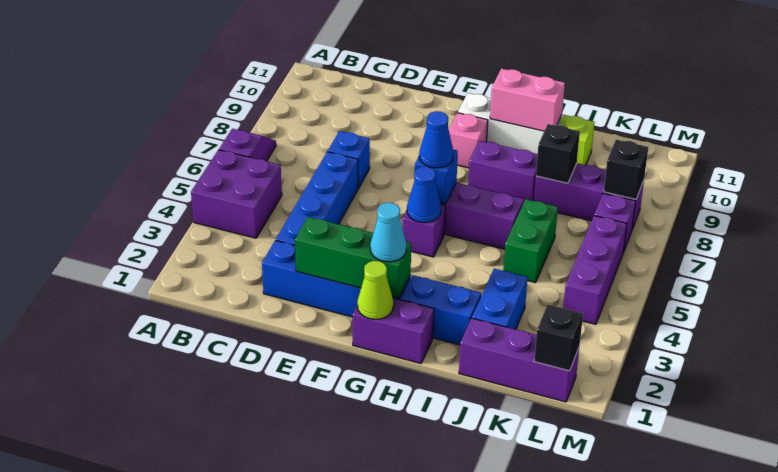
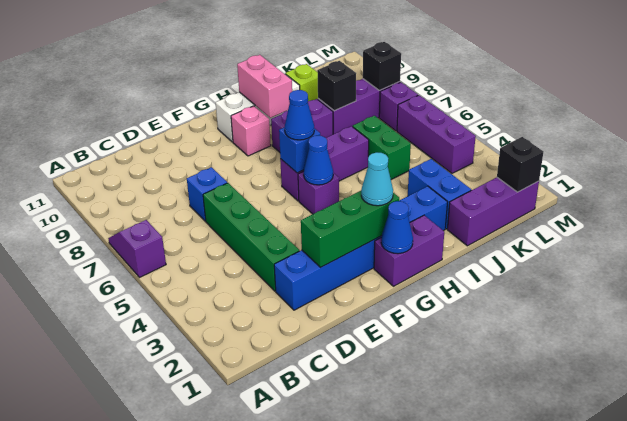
purple brick A4:B5 level 1 -> none
blue brick D3:D6 level 1 -> green brick D3:D6 level 1
lime cone G1 level 2 -> blue cone G1 level 2
pink brick H10:I10 level 2 -> pink brick H9:H10 level 2

